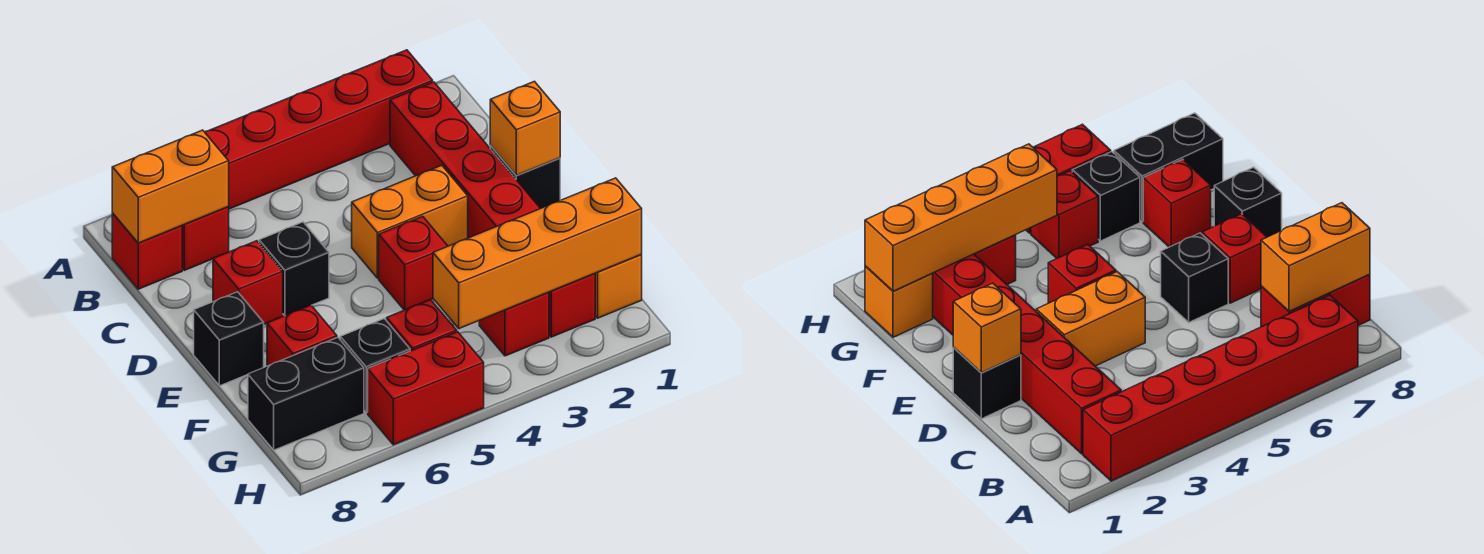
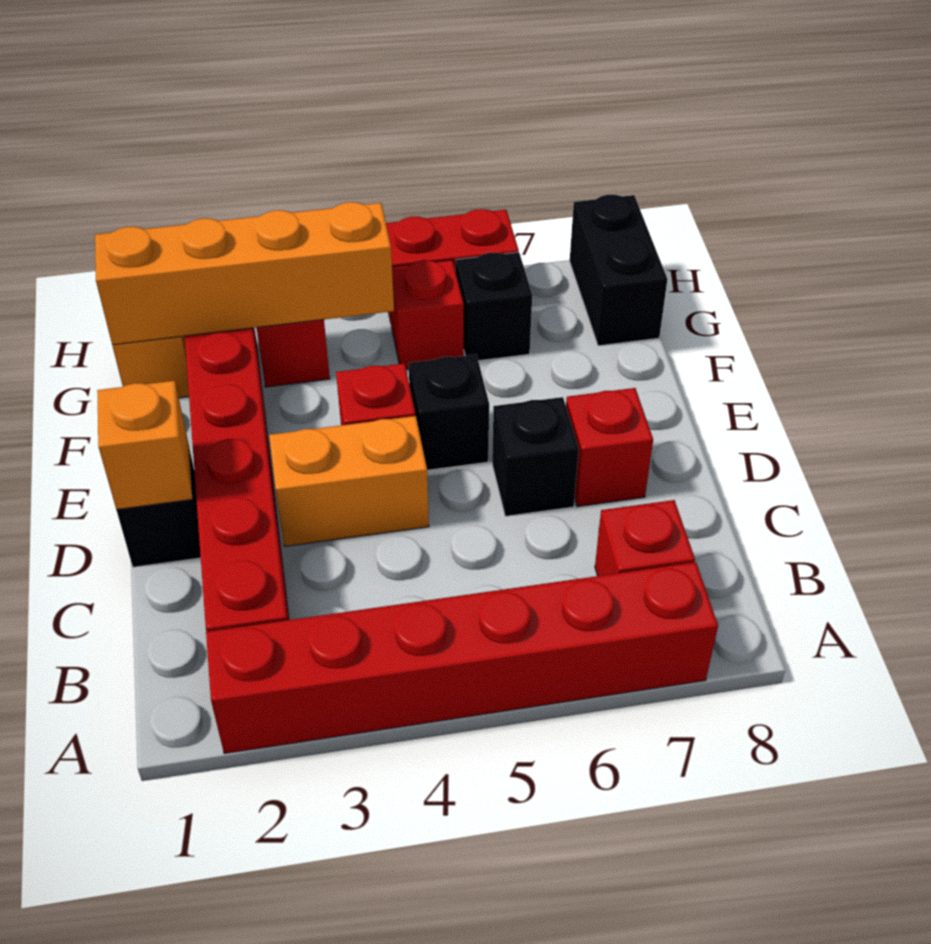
orange brick B7:B8 level 2 -> none
red brick B8 level 1 -> none
black brick E8 level 1 -> black brick E5 level 1
red brick F7 level 1 -> none
black brick G7:G8 level 1 -> black brick G8:H8 level 1

